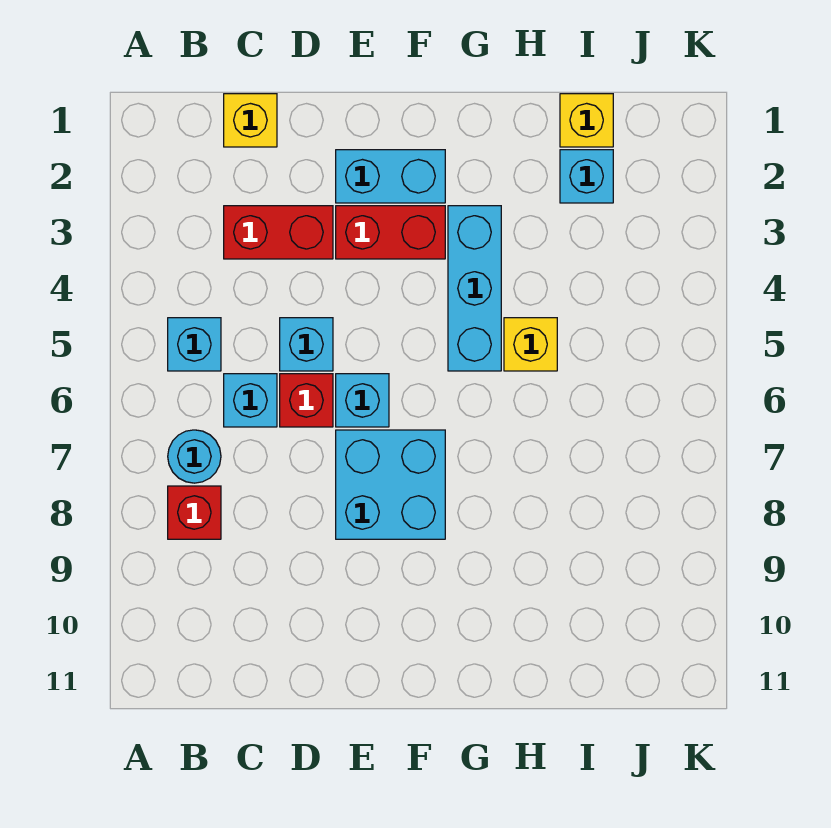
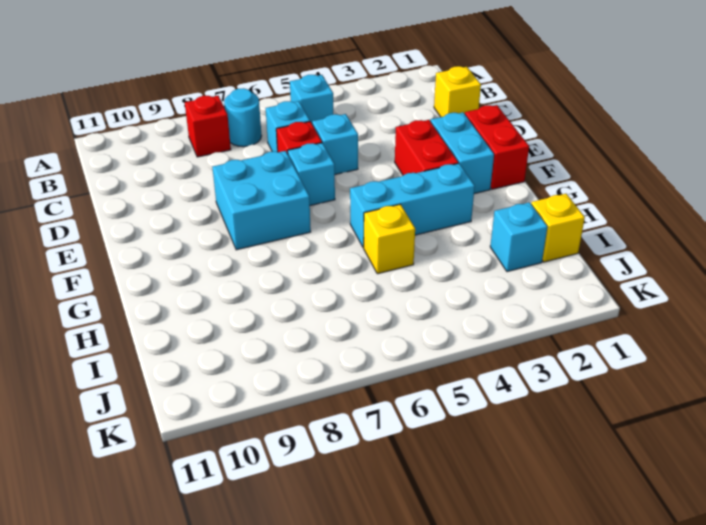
red brick C3:D3 level 1 -> red brick E1:F1 level 1

